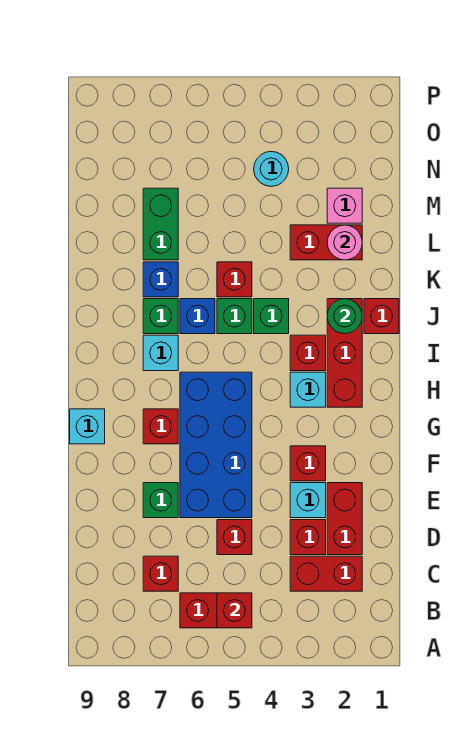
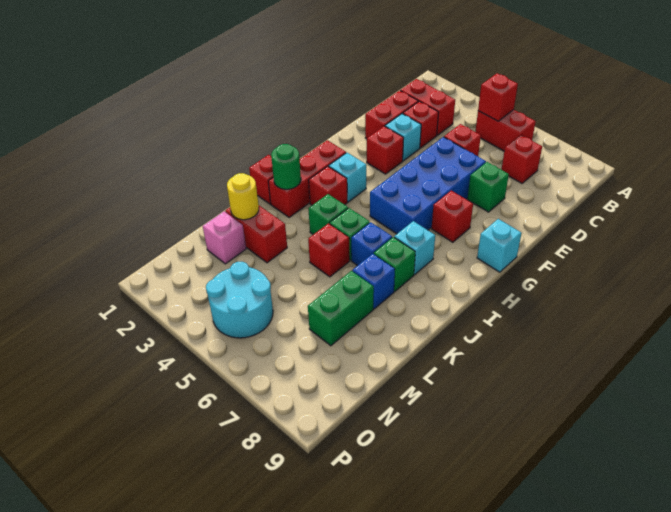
pink round brick L2 level 2 -> yellow round brick L2 level 2
cyan round brick N4 level 1 -> cyan round brick N4:O5 level 1

